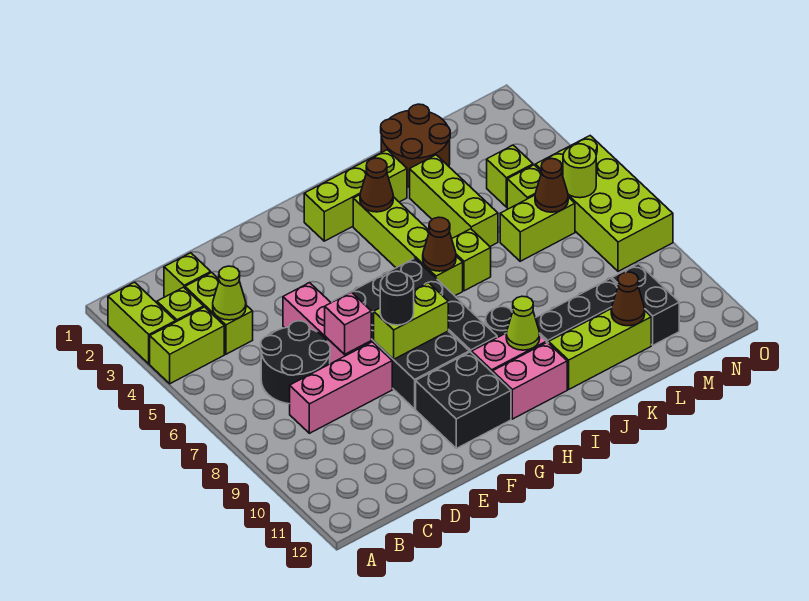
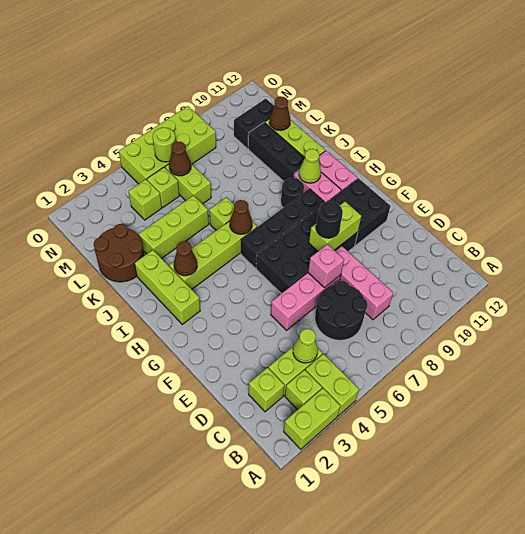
lime brick F8:G8 level 2 -> lime brick F8:F9 level 2

